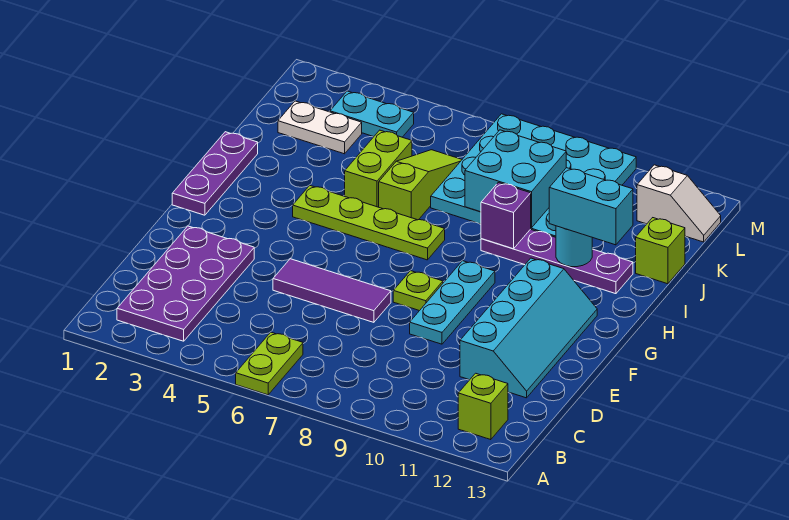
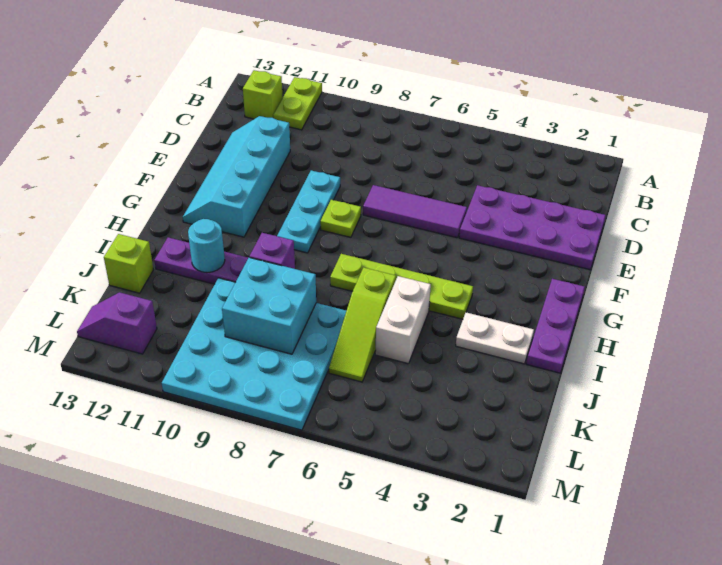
lime plate A6:B6 level 1 -> lime plate A11:B11 level 1
purple plate B2:E3 level 1 -> purple plate D1:E4 level 1
lime brick I5:J5 level 1 -> white brick I5:J5 level 1
cyan brick I11:I12 level 3 -> none
white plate K2:K3 level 1 -> white plate I2:I3 level 1
cyan plate L3:L4 level 1 -> none
white slope L12:L13 level 1 top 12 -> purple slope L12:L13 level 1 top 12

